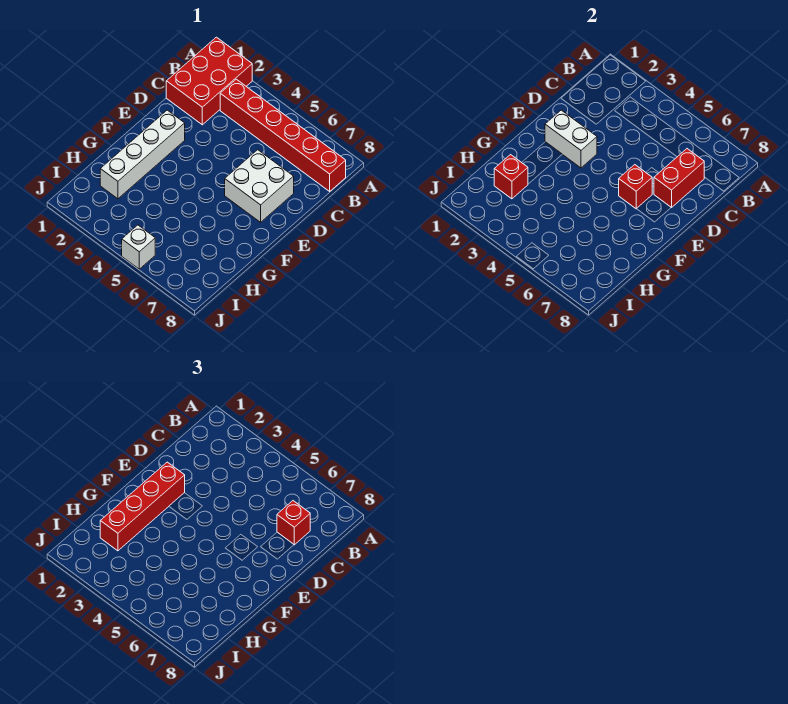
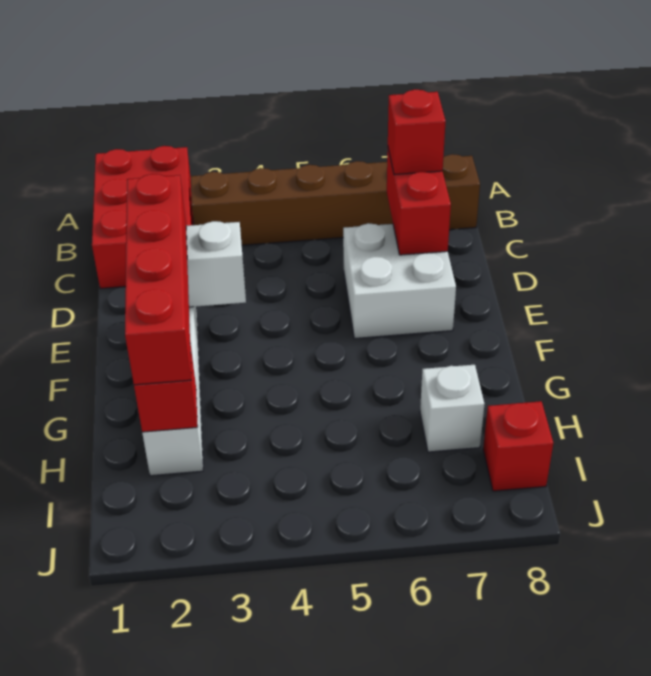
red brick B3:B8 level 1 -> brown brick B3:B8 level 1
red brick E6 level 2 -> red brick I8 level 1
white brick J5 level 1 -> white brick H7 level 1

